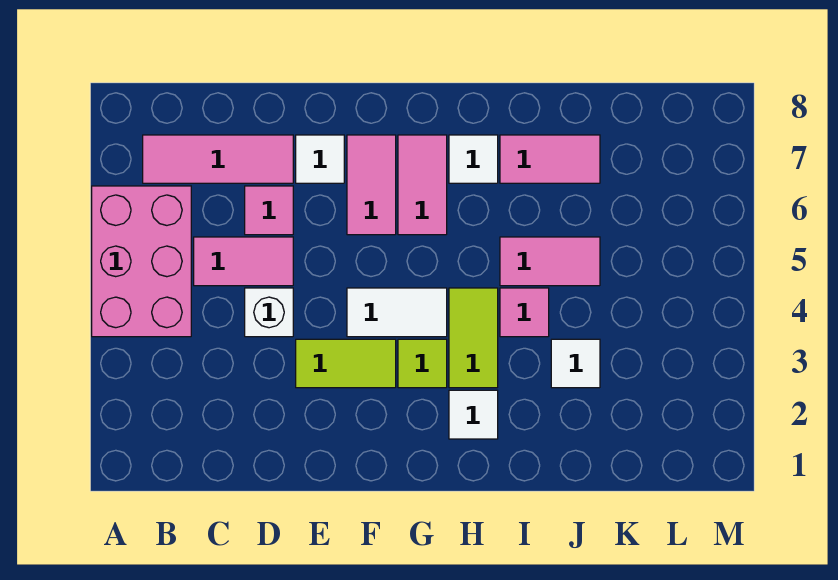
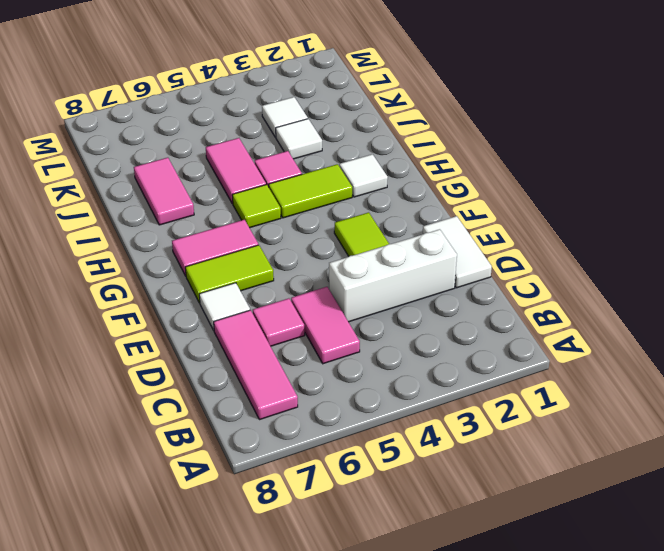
pink brick A4:B6 level 1 -> none
white brick D4 level 1 -> white brick D2:D4 level 1
white tile F4:G4 level 1 -> white tile D1:E1 level 1
pink tile F6:F7 level 1 -> lime tile F6:F7 level 1
lime tile G3 level 1 -> lime tile H5 level 1
white tile H7 level 1 -> white tile K3 level 1

